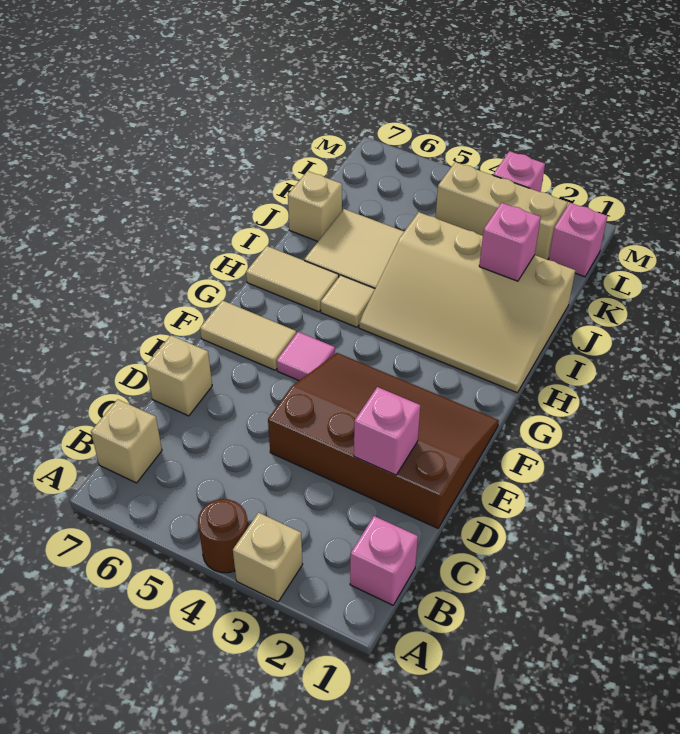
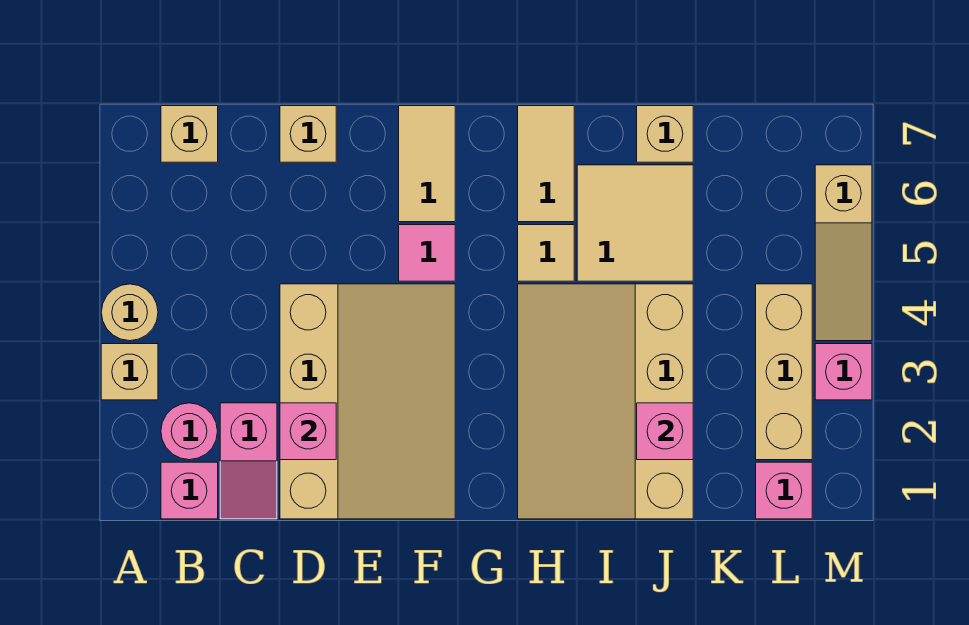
brown round brick A4 level 1 -> tan round brick A4 level 1
none -> pink round brick B2 level 1
none -> pink slope C1:C2 level 1 top 2
brown slope D1:F4 level 1 top D -> tan slope D1:F4 level 1 top D
none -> tan slope M4:M6 level 1 top 6

